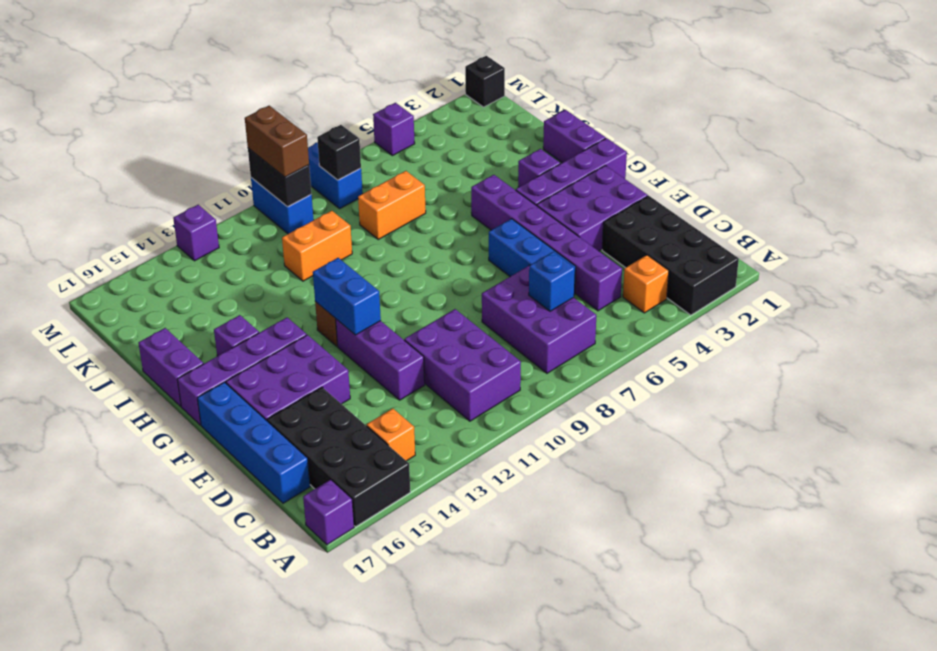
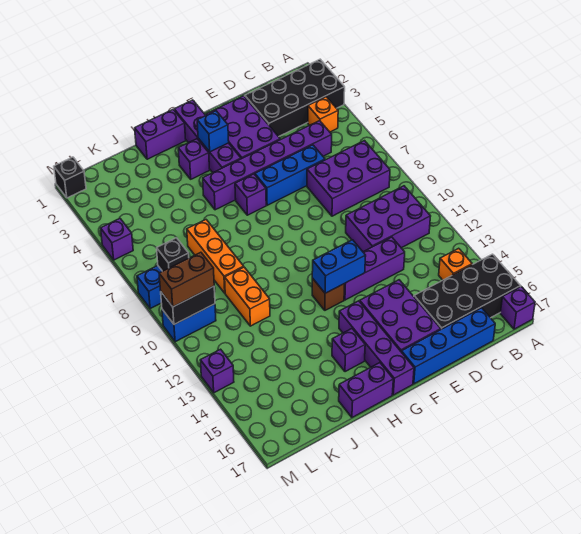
blue brick C7 level 2 -> blue brick G3 level 2
none -> purple brick G6 level 1
orange brick J7:J8 level 1 -> orange brick J7:J9 level 1

